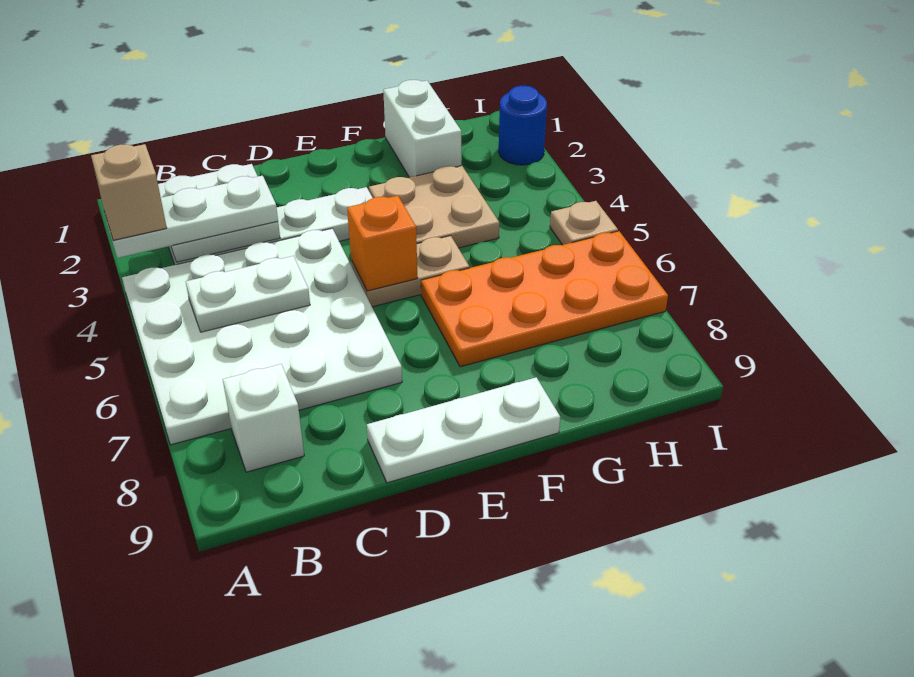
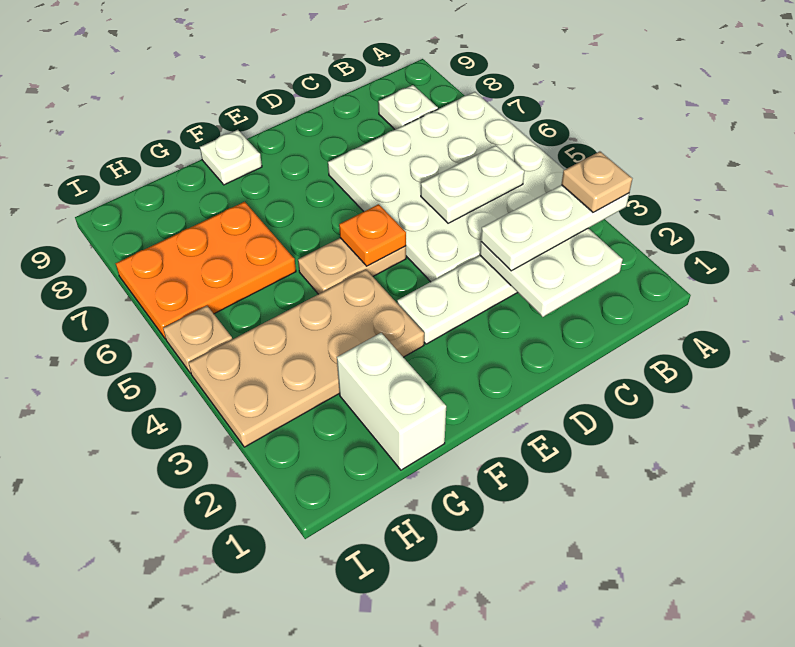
tan brick A3 level 4 -> tan plate A3 level 4
white brick B8 level 1 -> white plate B8 level 1
white plate D9:F9 level 1 -> white plate F9 level 1
orange brick E5 level 2 -> orange plate E5 level 2
tan plate F3:G4 level 1 -> tan plate F3:I4 level 1
orange plate F6:I7 level 1 -> orange plate G6:I7 level 1
blue round brick I2 level 1 -> none

